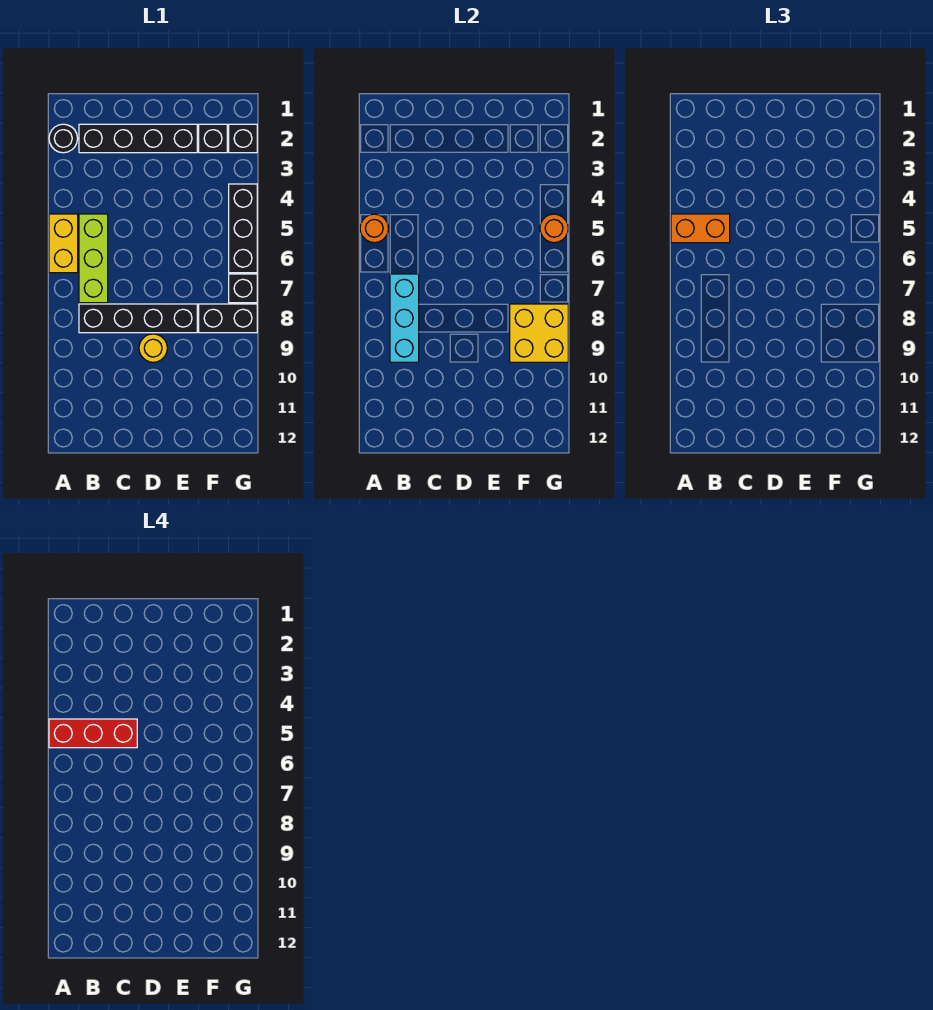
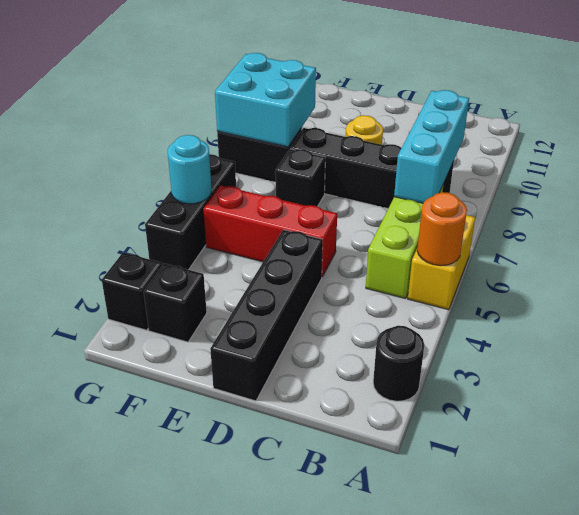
orange brick A5:B5 level 3 -> none
red brick A5:C5 level 4 -> red brick D5:F5 level 1
black brick B2:E2 level 1 -> black brick D1:D4 level 1
yellow brick F8:G9 level 2 -> cyan brick F8:G9 level 2
orange round brick G5 level 2 -> cyan round brick G5 level 2
black brick G7 level 1 -> black brick E7 level 1

